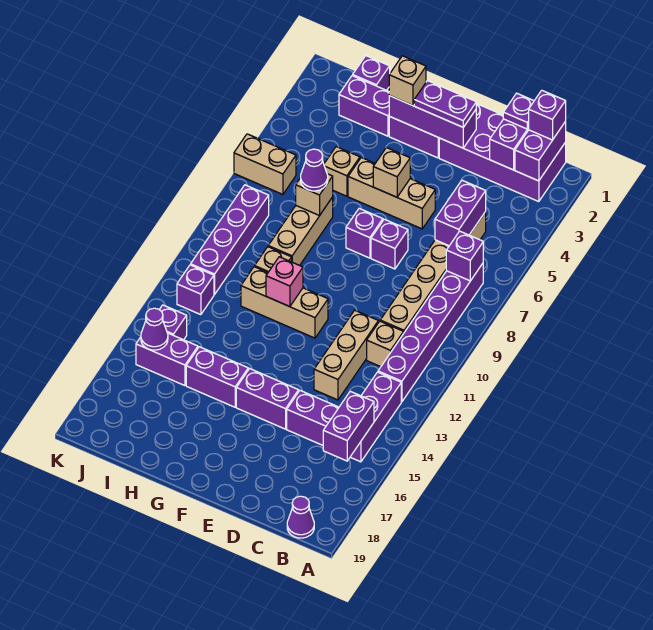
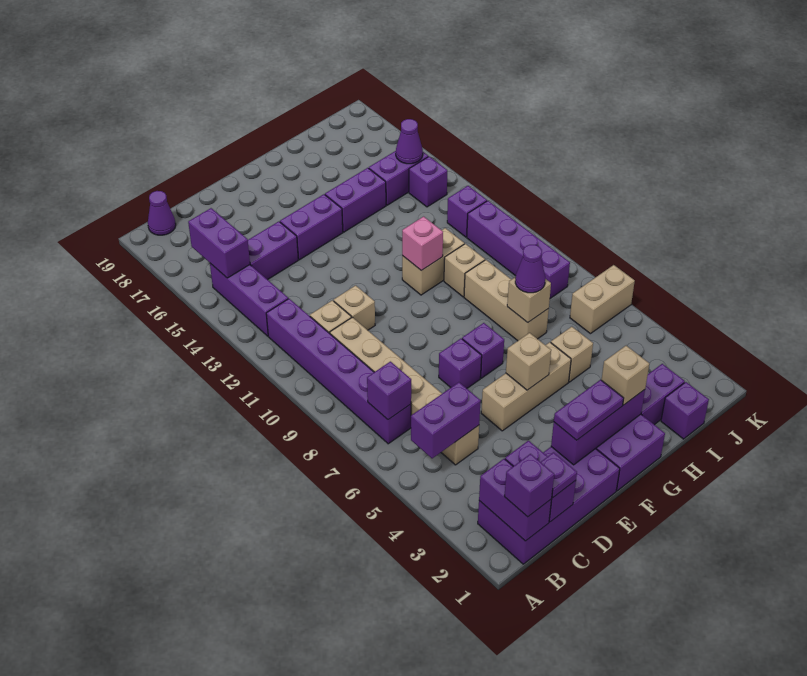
purple brick C5:C6 level 2 -> purple brick B5:C5 level 2
tan brick D11:D13 level 1 -> tan brick D11 level 1
tan brick F11:H11 level 1 -> tan brick G11:H11 level 1

